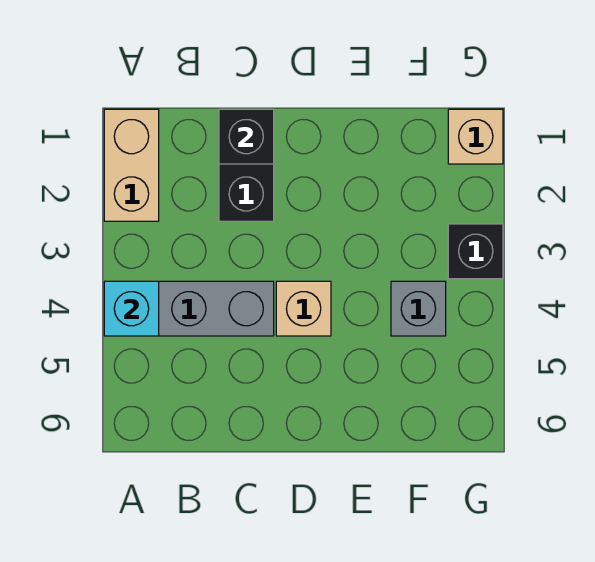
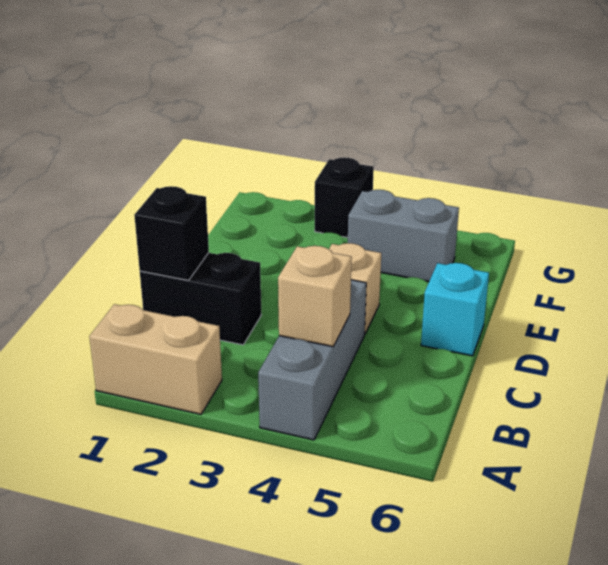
cyan brick A4 level 2 -> cyan brick D6 level 1
grey brick F4 level 1 -> grey brick F4:F5 level 1
tan brick G1 level 1 -> tan brick B4 level 2

